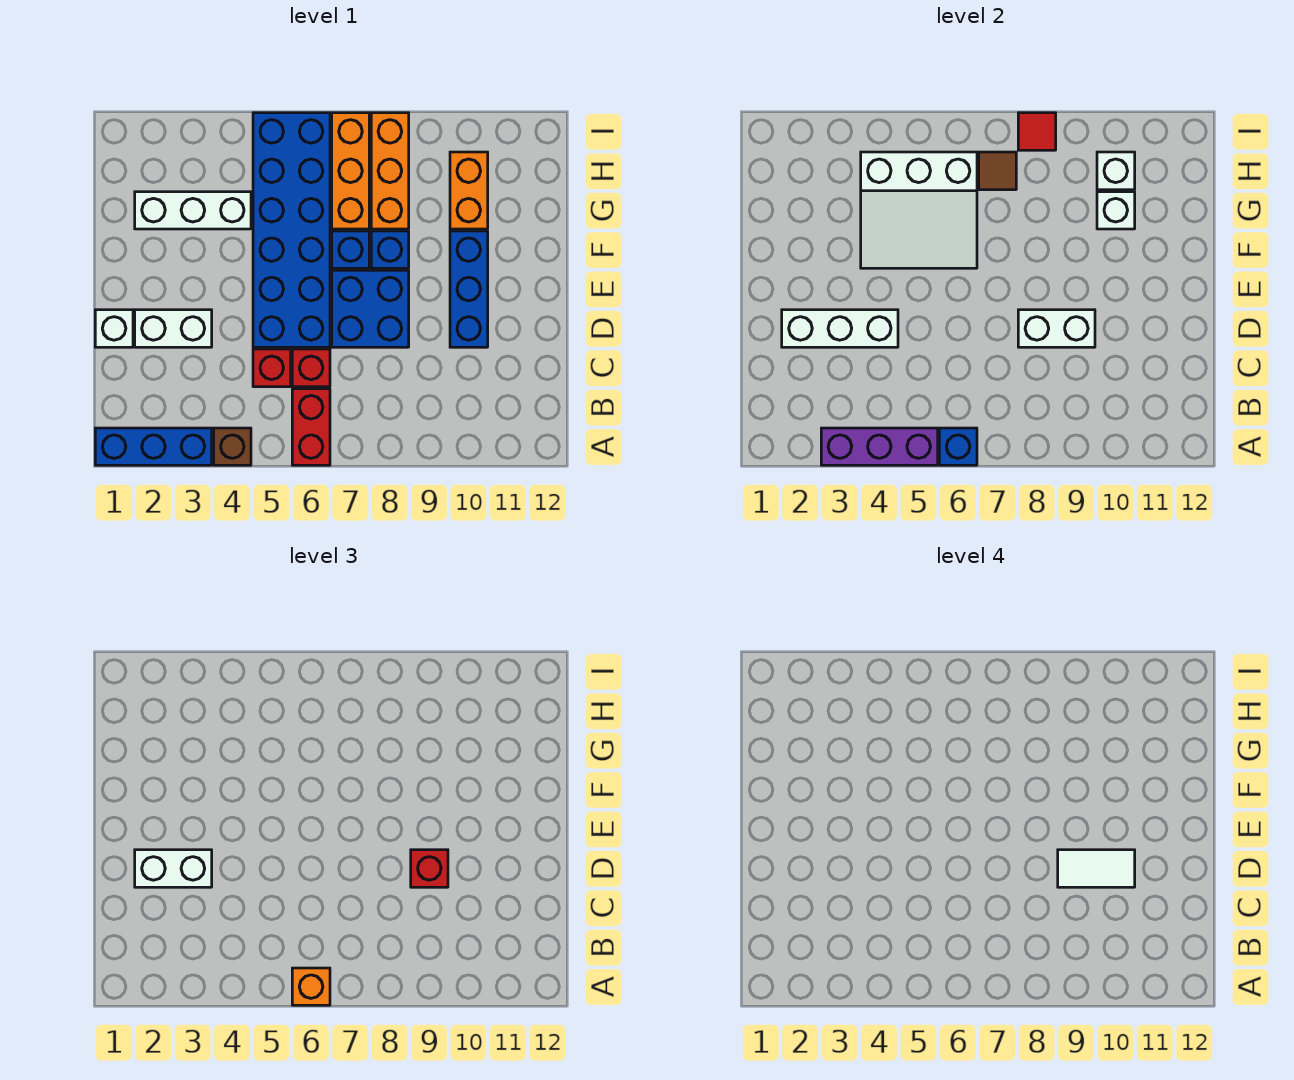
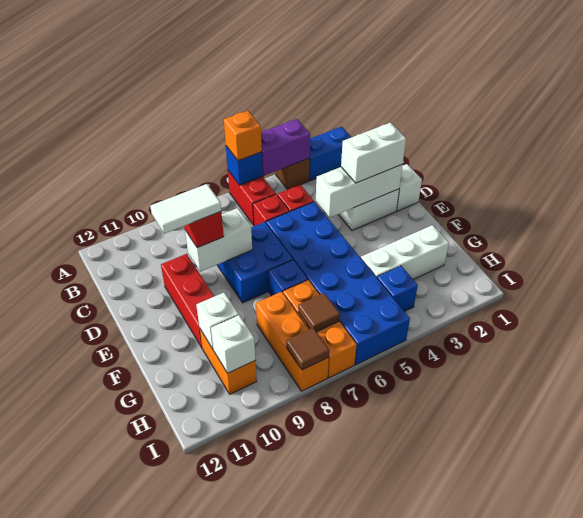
blue brick A1:A3 level 1 -> blue brick A2:A3 level 1
purple brick A3:A5 level 2 -> purple brick A4:A5 level 2
blue brick D10:F10 level 1 -> red brick D10:F10 level 1
white slope F4:H6 level 2 top H -> none
blue brick F8 level 1 -> blue brick H4 level 1
red tile I8 level 2 -> brown tile I8 level 2

